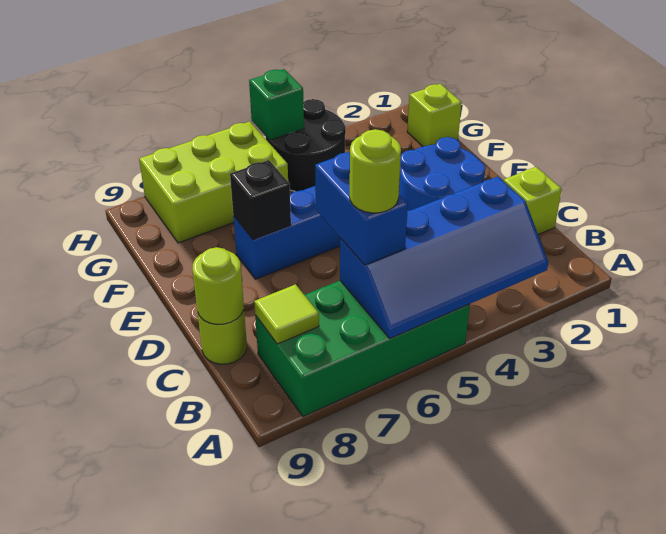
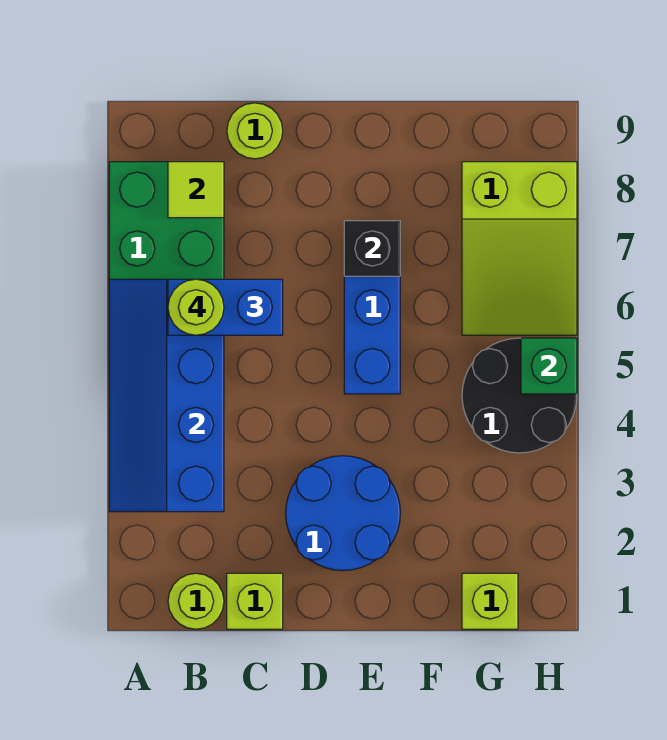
lime round brick C9 level 2 -> lime round brick B1 level 1
lime brick G6:H8 level 1 -> lime slope G6:H8 level 1 top 8

